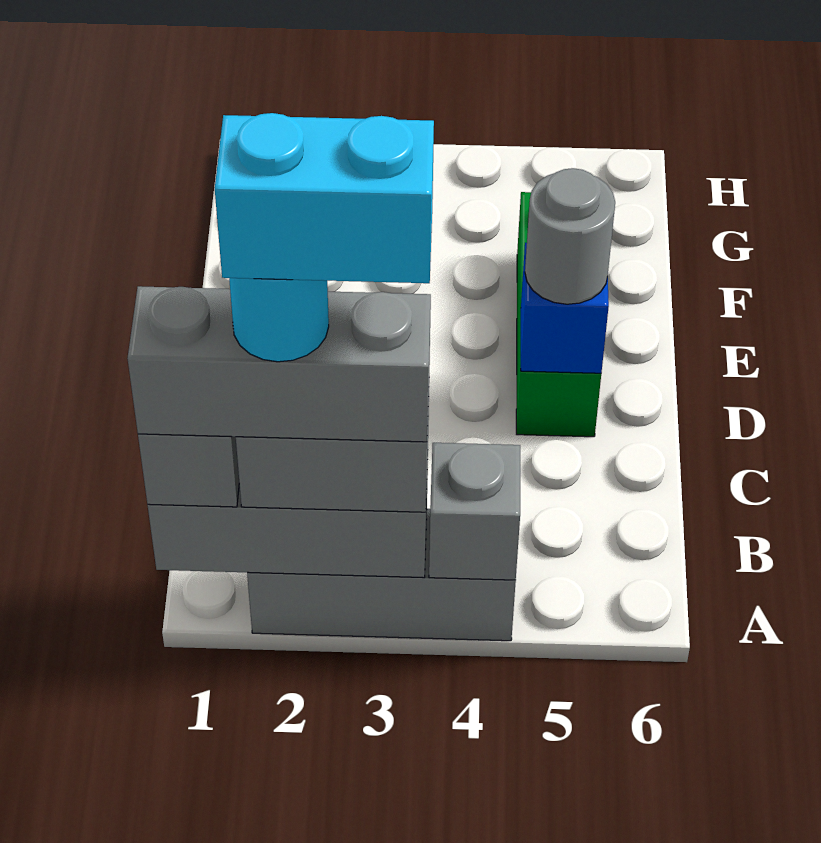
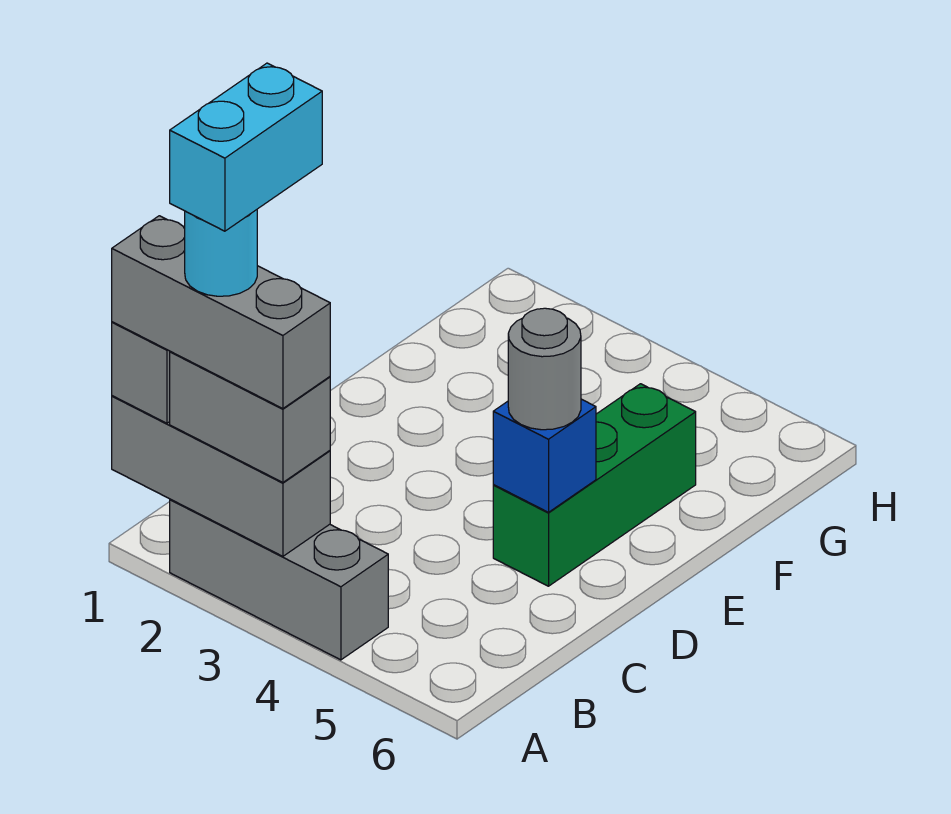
cyan brick A2:A3 level 6 -> cyan brick A2:B2 level 6
grey brick A4 level 2 -> none

